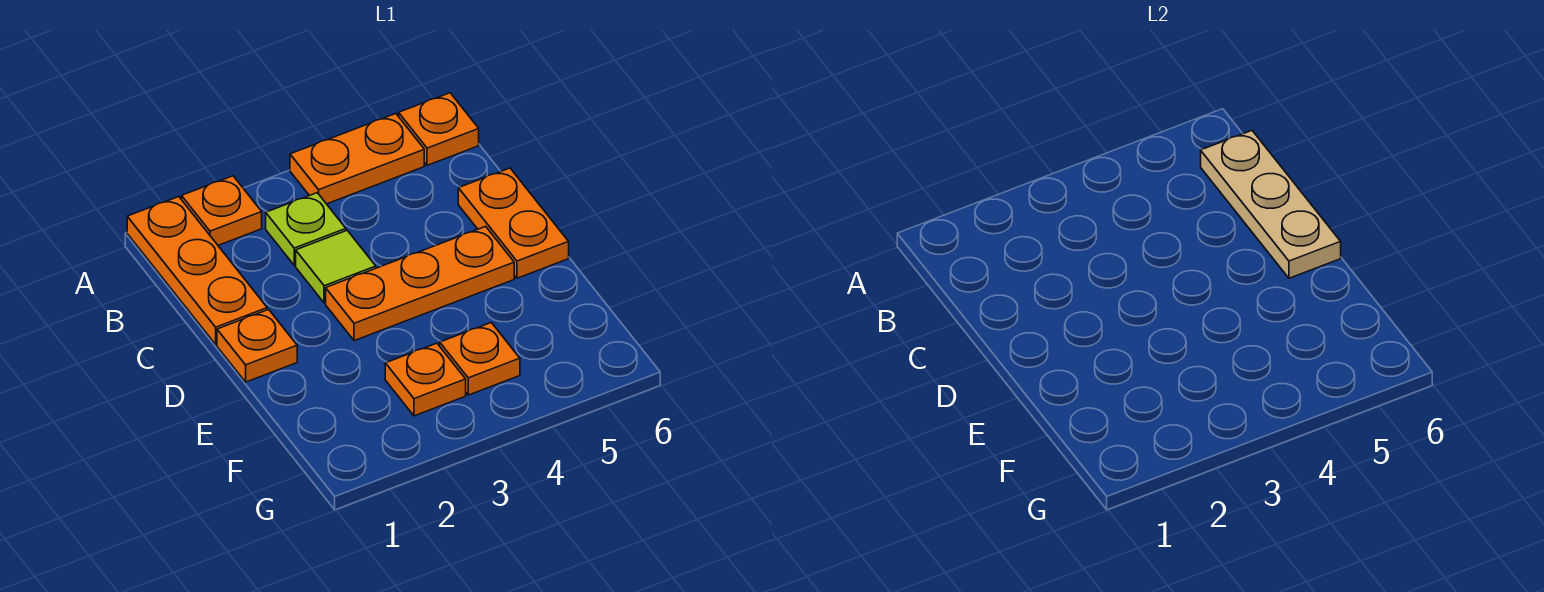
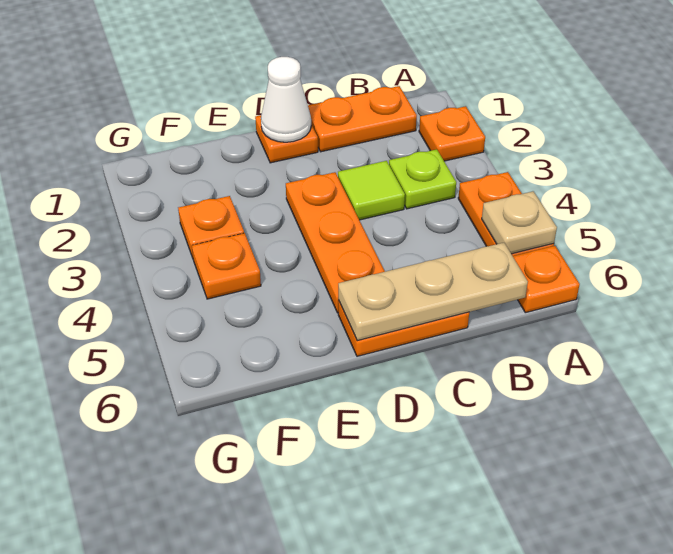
orange plate A1:C1 level 1 -> orange plate B1:C1 level 1
none -> tan plate A5 level 2
none -> white cone D1 level 2

